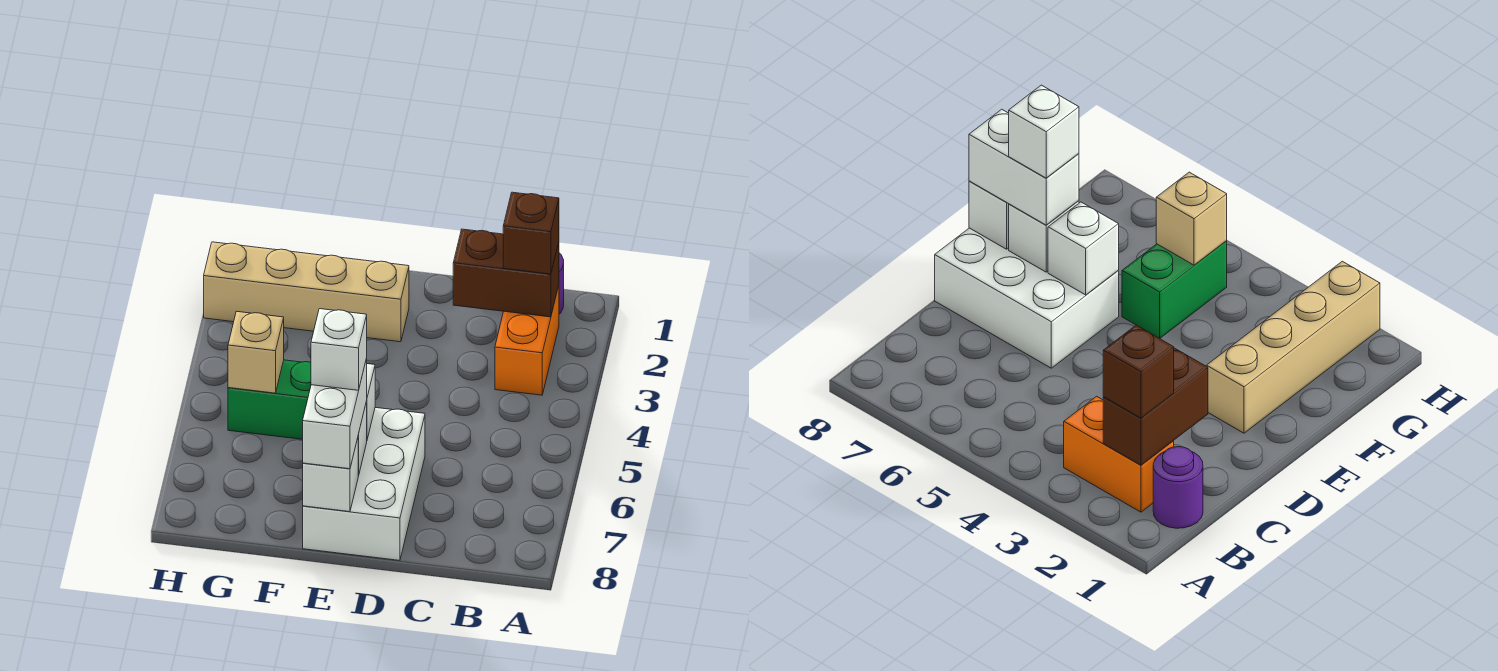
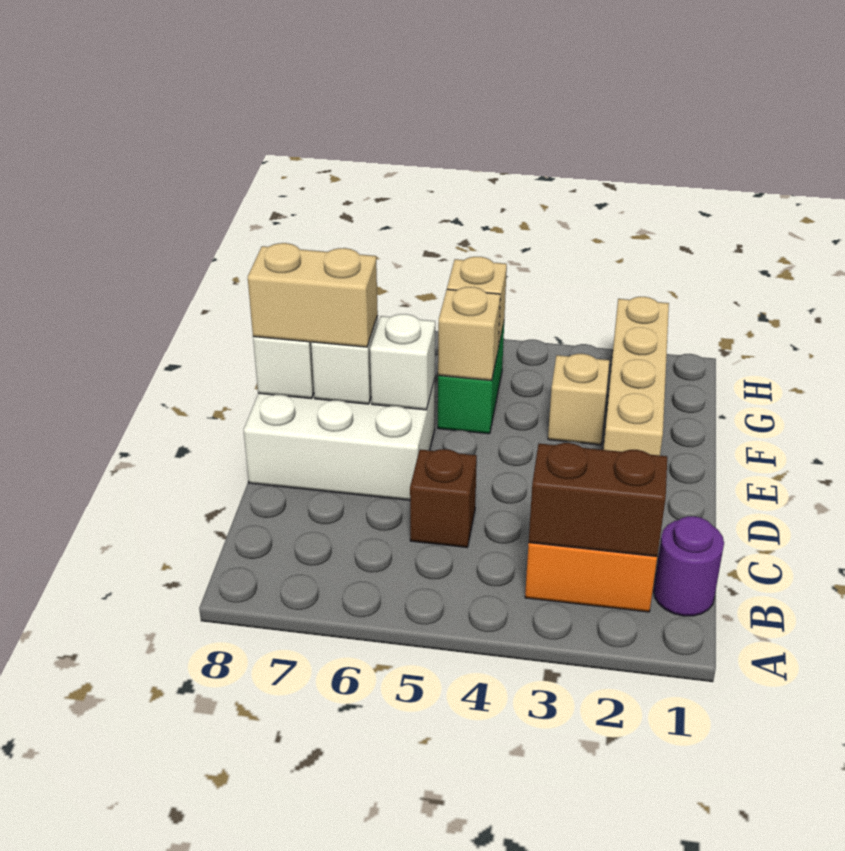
brown brick B2:C2 level 2 -> brown brick B2:B3 level 2
brown brick B2 level 3 -> brown brick C5 level 1
white brick E7:E8 level 3 -> tan brick E7:E8 level 3
white brick E7 level 4 -> none
none -> tan brick F3 level 1
none -> tan brick F5 level 2

